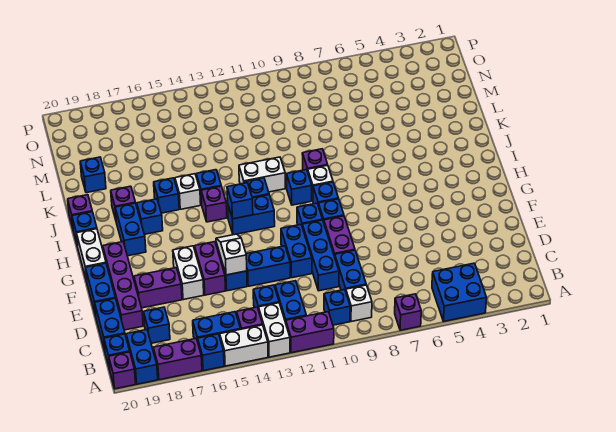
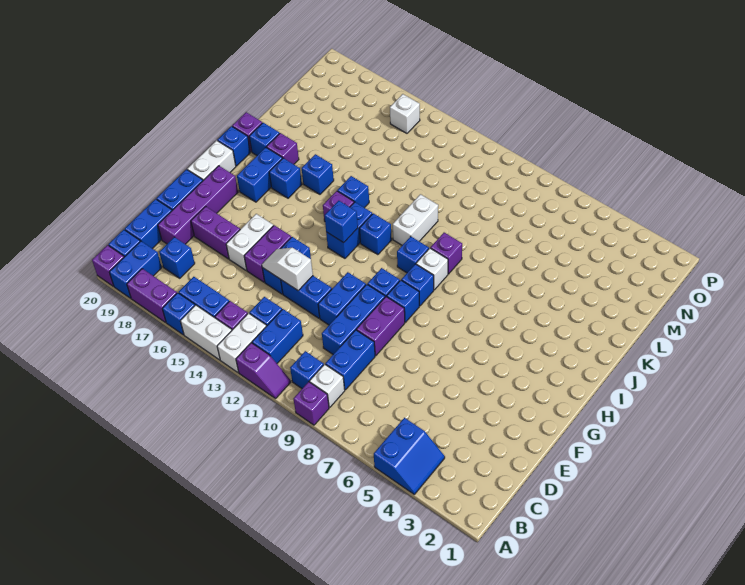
blue brick A4:B5 level 1 -> blue slope A4:B5 level 1 top 5
purple brick A7 level 1 -> purple brick A9 level 1
purple brick A11:A12 level 1 -> purple slope A11:A12 level 1 top 12
white slope E14:F14 level 2 top E -> white slope E13:E14 level 2 top 13
blue brick H12:H13 level 1 -> blue brick H13:I13 level 1
white brick J11:J12 level 1 -> white brick J11:K11 level 1
white brick J15 level 1 -> white brick O15 level 1
blue brick L19 level 1 -> blue brick J19 level 1

